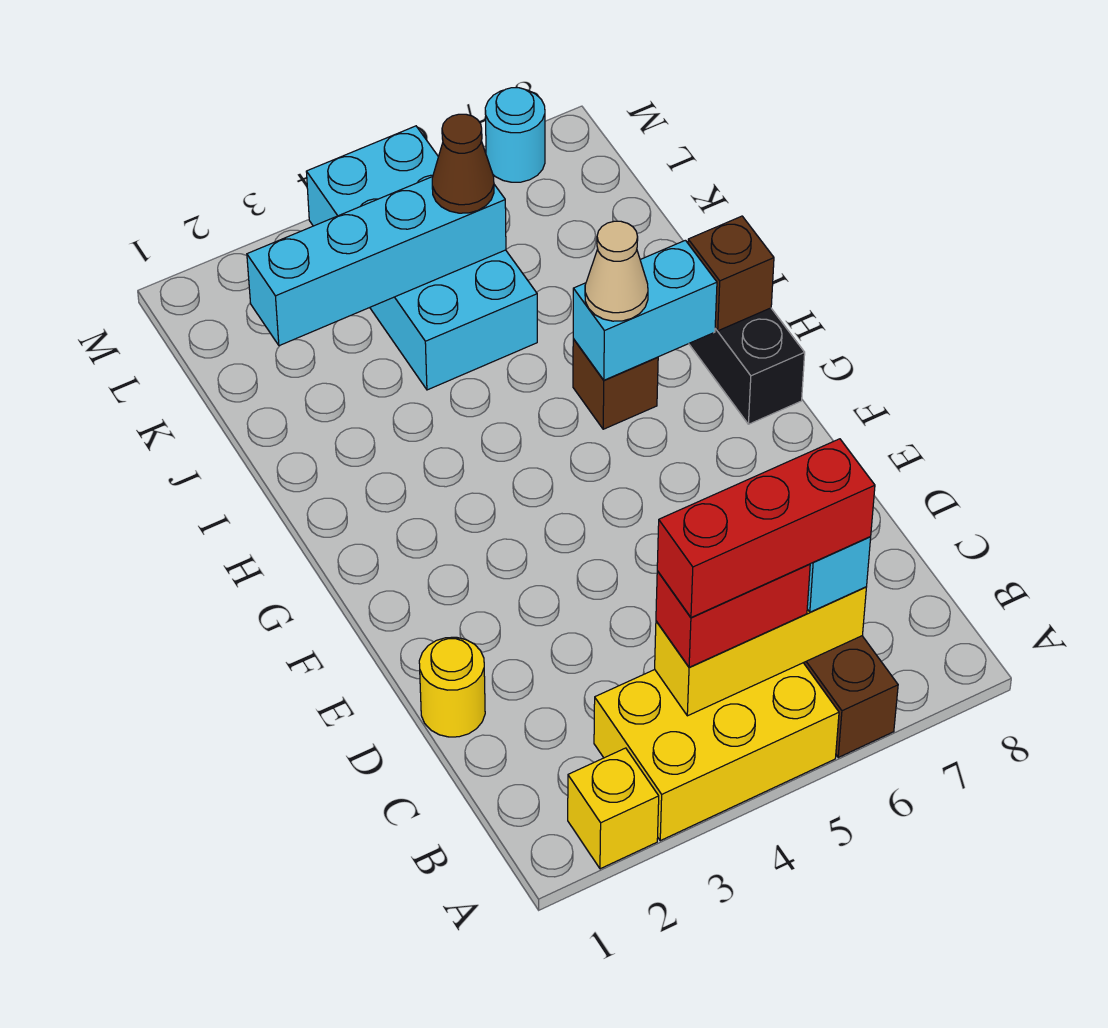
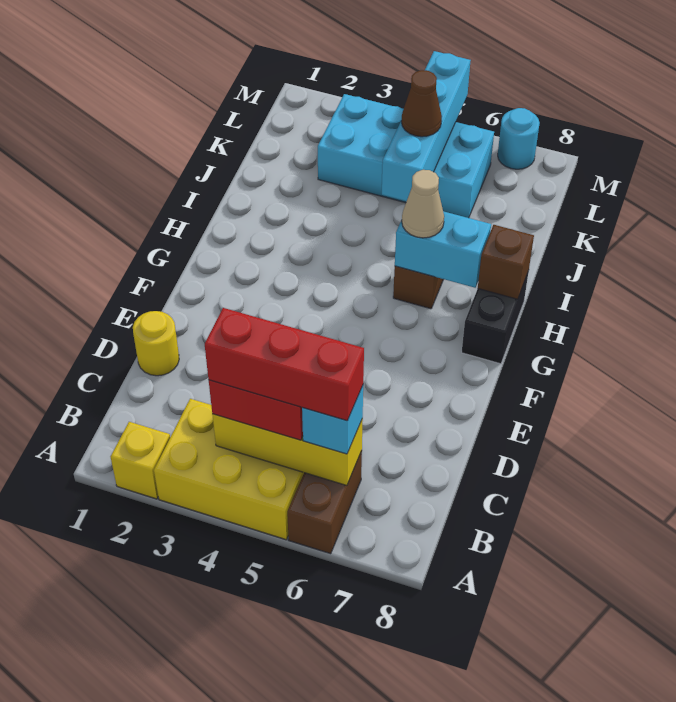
cyan brick J4:M5 level 1 -> cyan brick K3:L6 level 1
cyan brick K2:K5 level 2 -> cyan brick J5:M5 level 2

